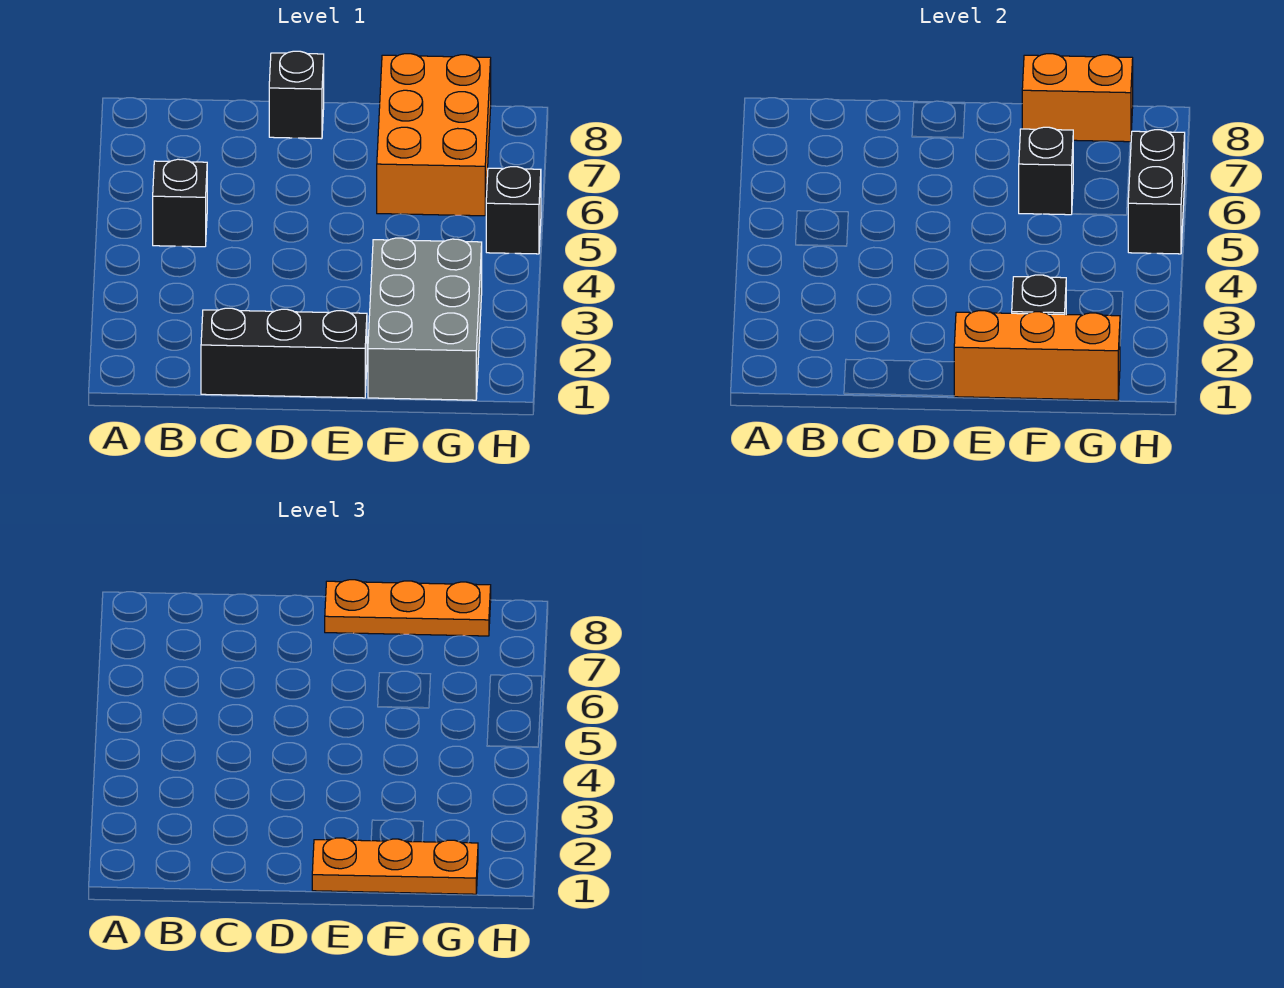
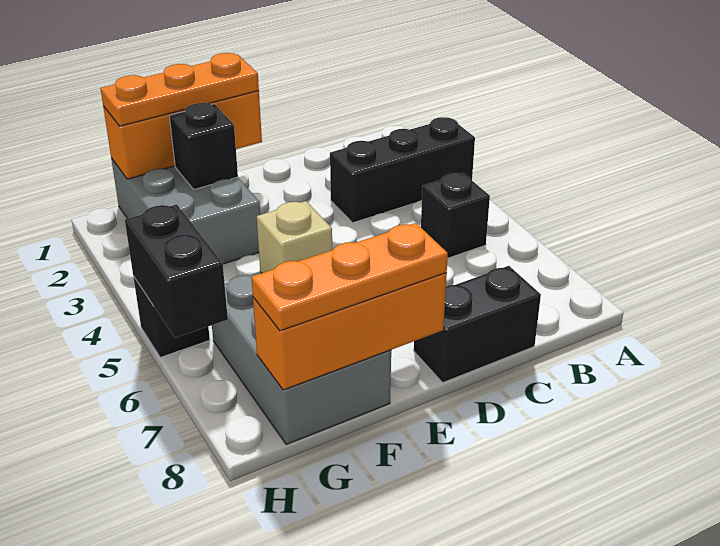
black brick C1:E1 level 1 -> black brick A3:C3 level 1
black brick D8 level 1 -> black brick C8:D8 level 1
orange brick F6:G8 level 1 -> grey brick F6:G8 level 1
black brick F6 level 2 -> tan brick F6 level 2
orange brick F8:G8 level 2 -> orange brick E8:G8 level 2

